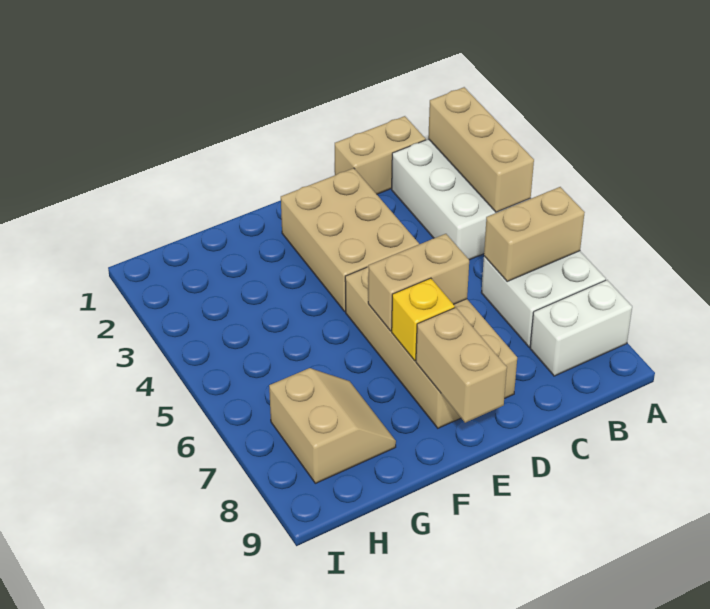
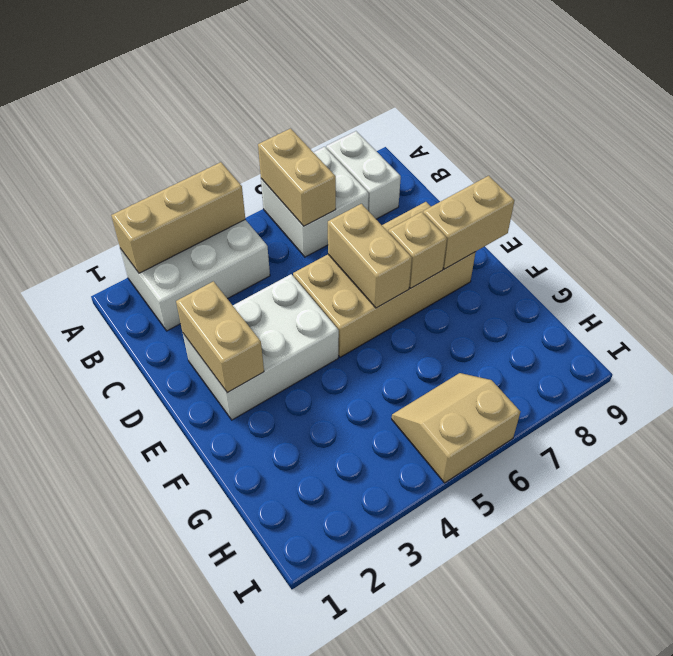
tan brick B1:C1 level 1 -> tan brick D2:E2 level 2
tan brick D2:E4 level 1 -> white brick D2:E4 level 1
yellow brick E7 level 2 -> tan brick E7 level 2
tan slope G7:H8 level 1 top H -> tan slope H5:I6 level 1 top I

